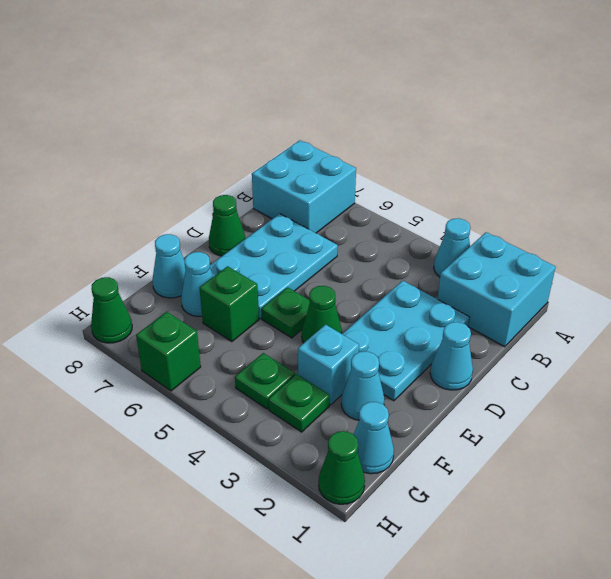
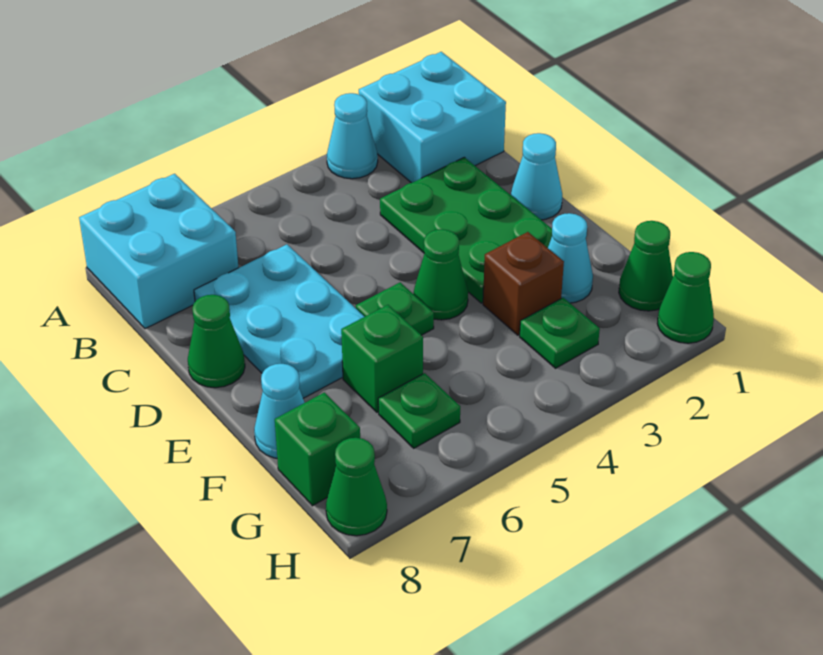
cyan plate C2:E3 level 1 -> green plate C2:E3 level 1
cyan brick F3 level 1 -> brown brick F3 level 1
cyan cone F7 level 1 -> none
cyan cone G1 level 1 -> green cone G1 level 1
green plate G4 level 1 -> green plate G6 level 1
green brick H6 level 1 -> green brick G8 level 1

